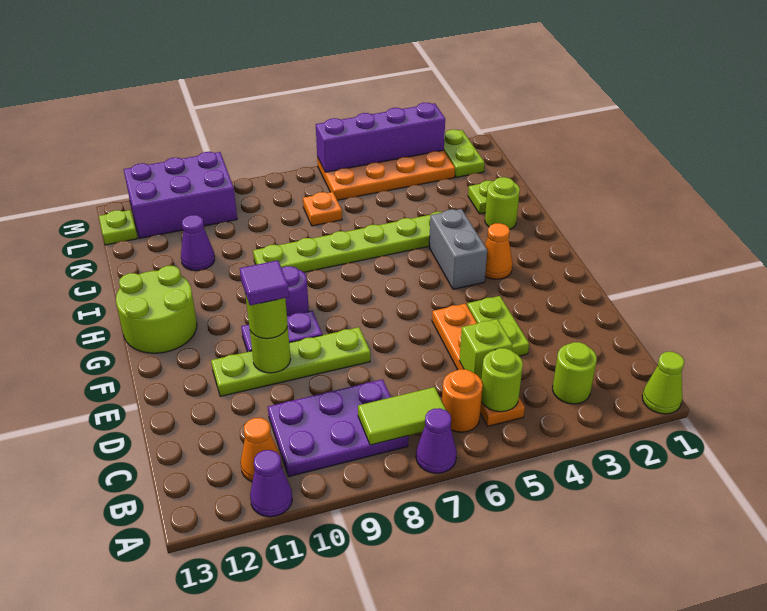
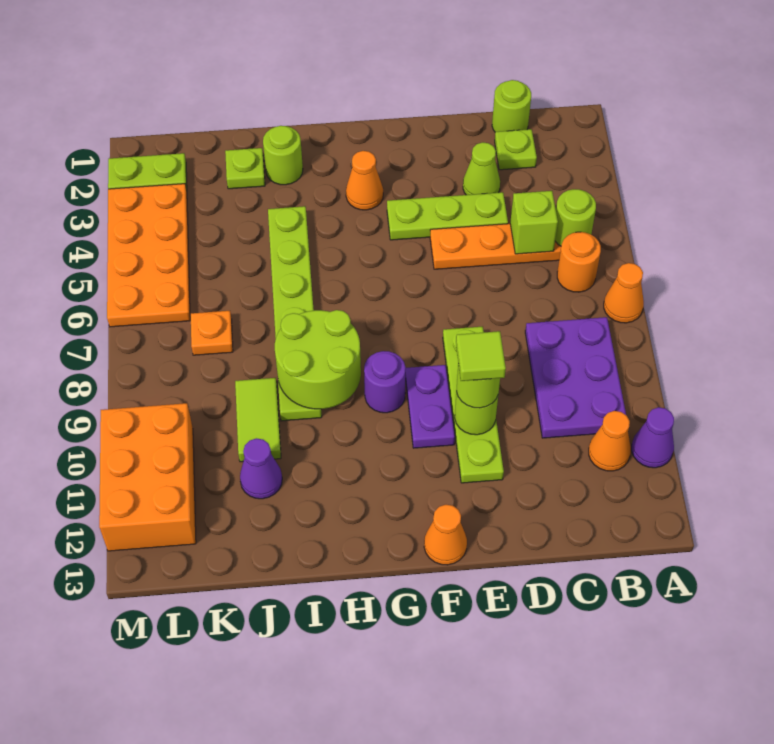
lime cone A1 level 1 -> lime cone D3 level 1
purple cone A7 level 1 -> orange cone A7 level 1
lime round brick B3 level 1 -> lime round brick C1 level 1
lime tile B7:B8 level 2 -> lime tile J9:J10 level 1
lime plate D4:E4 level 1 -> lime plate D4:F4 level 1
purple tile E10 level 4 -> lime tile E10 level 4
none -> orange cone F13 level 1
grey brick G4:H4 level 1 -> none
lime round brick G12:H13 level 1 -> lime round brick H8:I9 level 2
purple brick L10:M12 level 1 -> orange brick L10:M12 level 1
lime plate L13 level 1 -> lime plate C2 level 1
purple brick M3:M6 level 2 -> none

